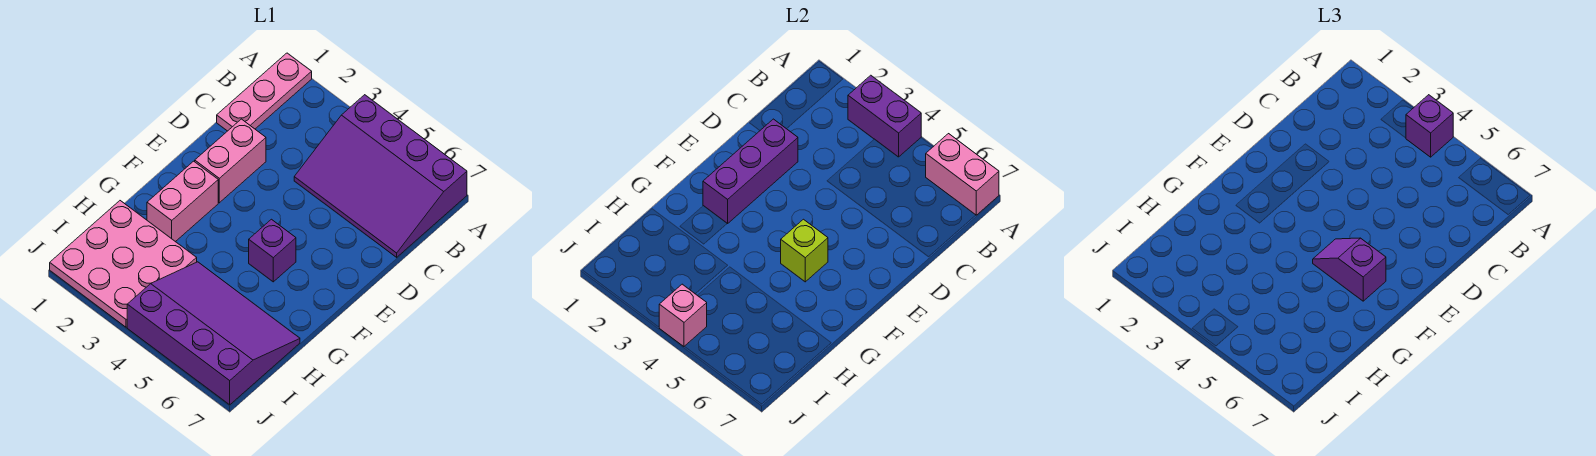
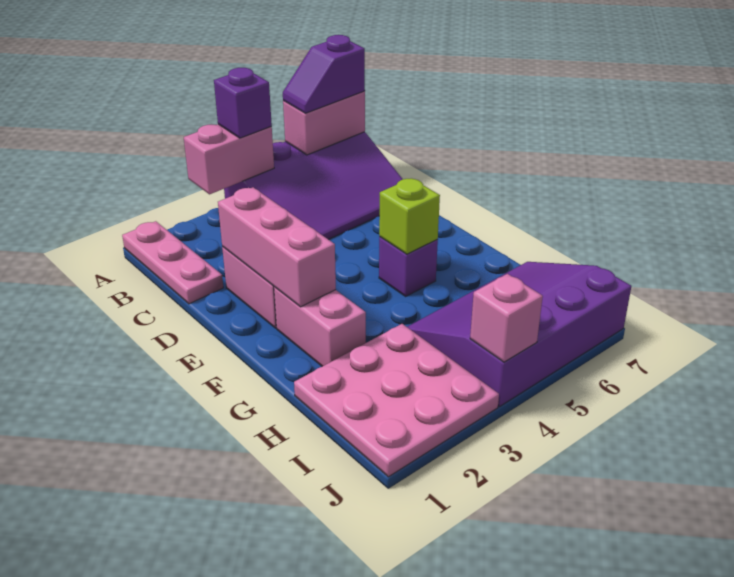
purple brick A3:A4 level 2 -> pink brick A3:A4 level 2
purple brick D2:F2 level 2 -> pink brick D2:F2 level 2
purple slope F5:F6 level 3 top 6 -> purple slope A6:A7 level 3 top 7

